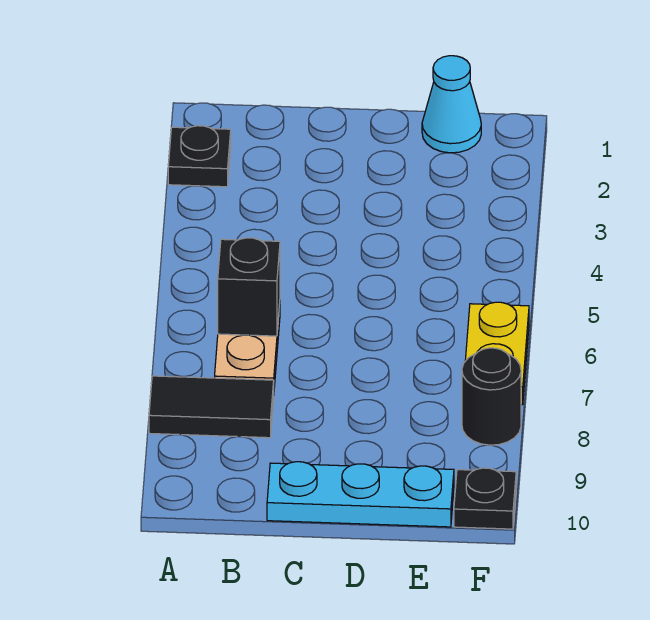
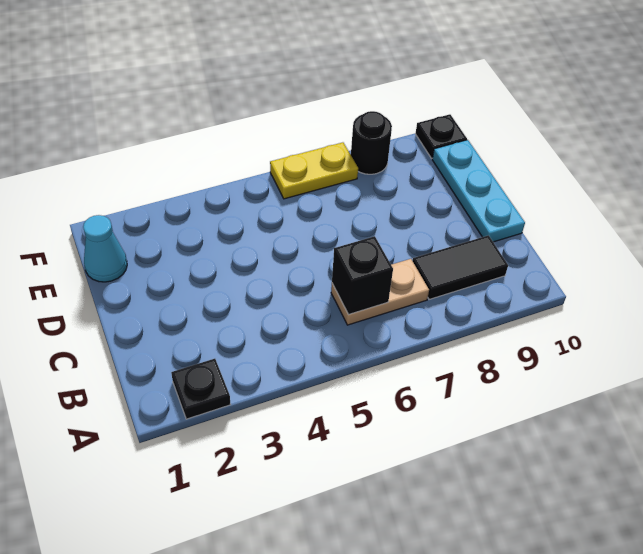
black tile A8:B8 level 1 -> black tile B8:B9 level 1

